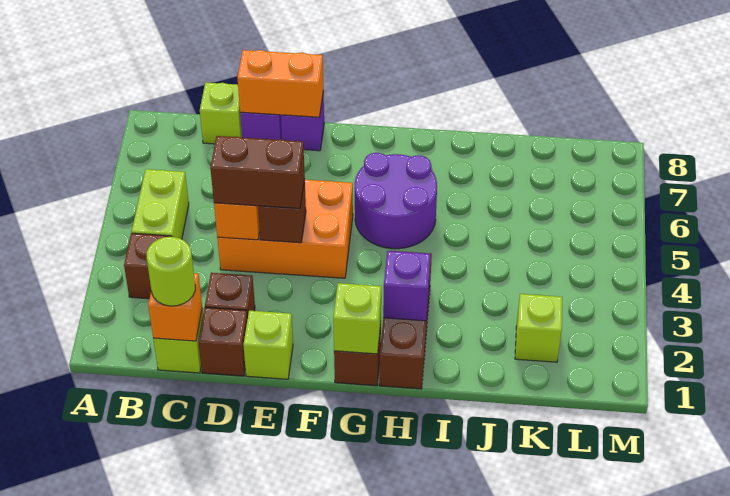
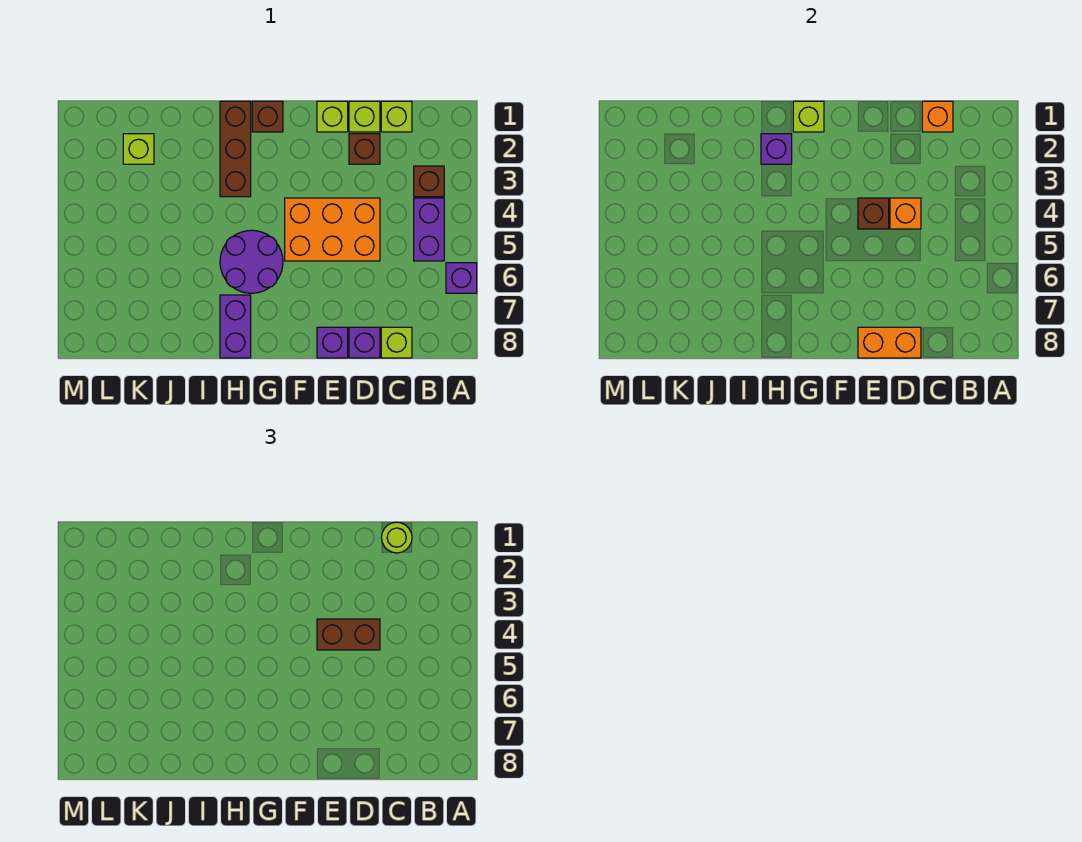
none -> purple brick A6 level 1
lime brick B4:B5 level 1 -> purple brick B4:B5 level 1
brown brick D1 level 1 -> lime brick D1 level 1
none -> purple brick H7:H8 level 1

